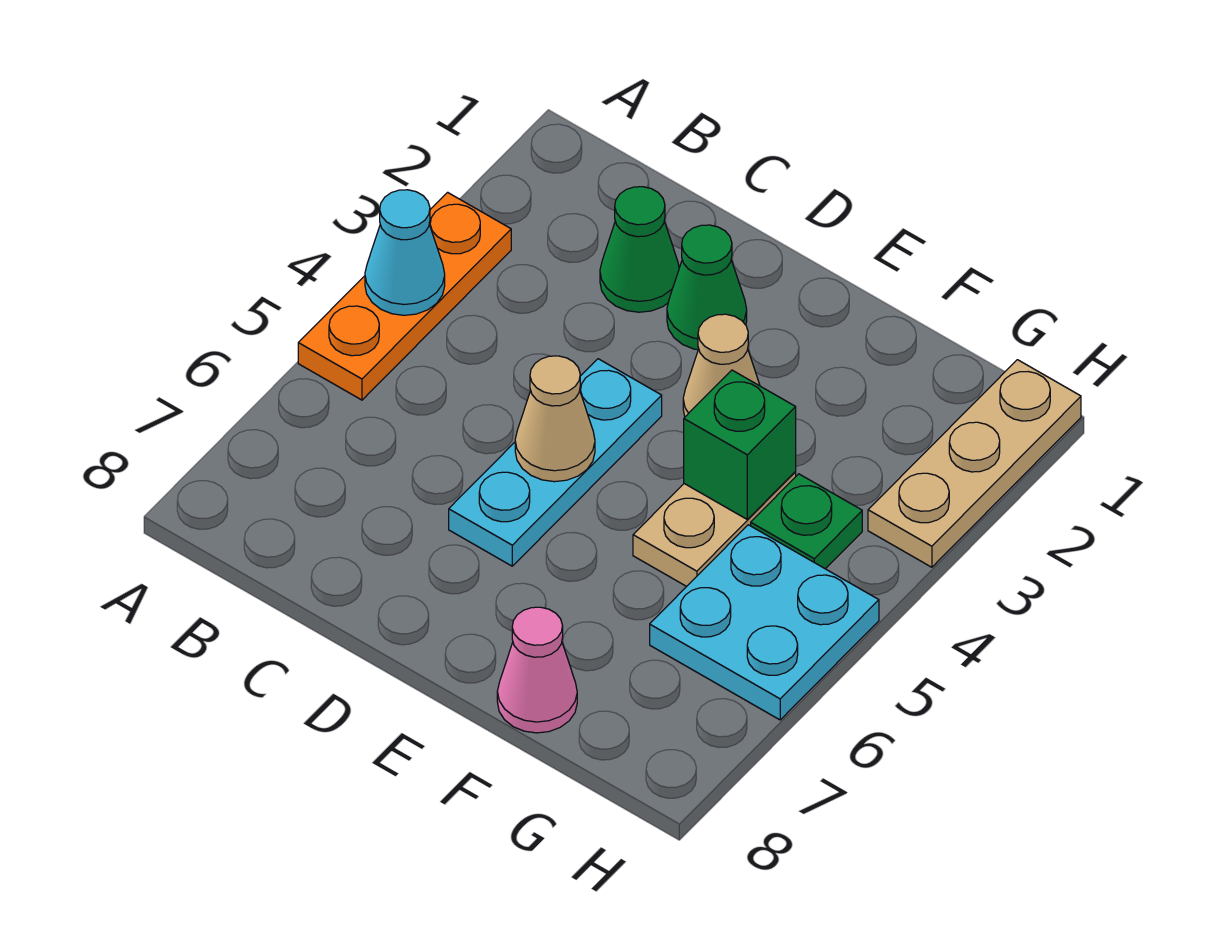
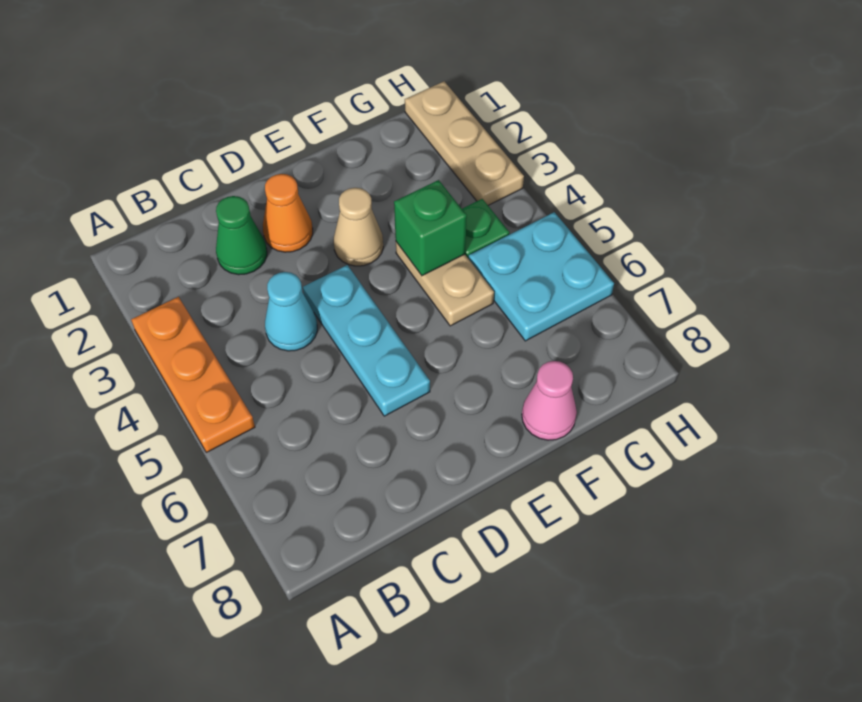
cyan cone A4 level 2 -> cyan cone C4 level 1
green cone D2 level 1 -> orange cone D2 level 1
tan cone D5 level 2 -> none

